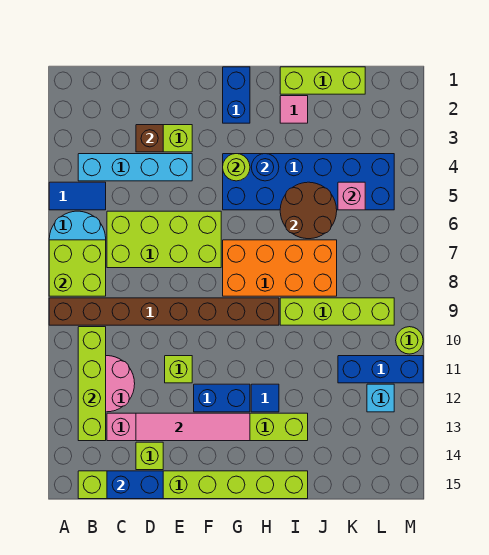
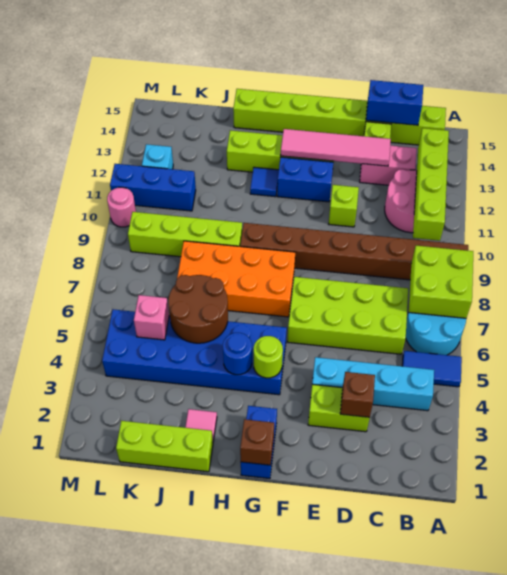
none -> brown brick G1 level 2
lime round brick M10 level 1 -> pink round brick M10 level 1

